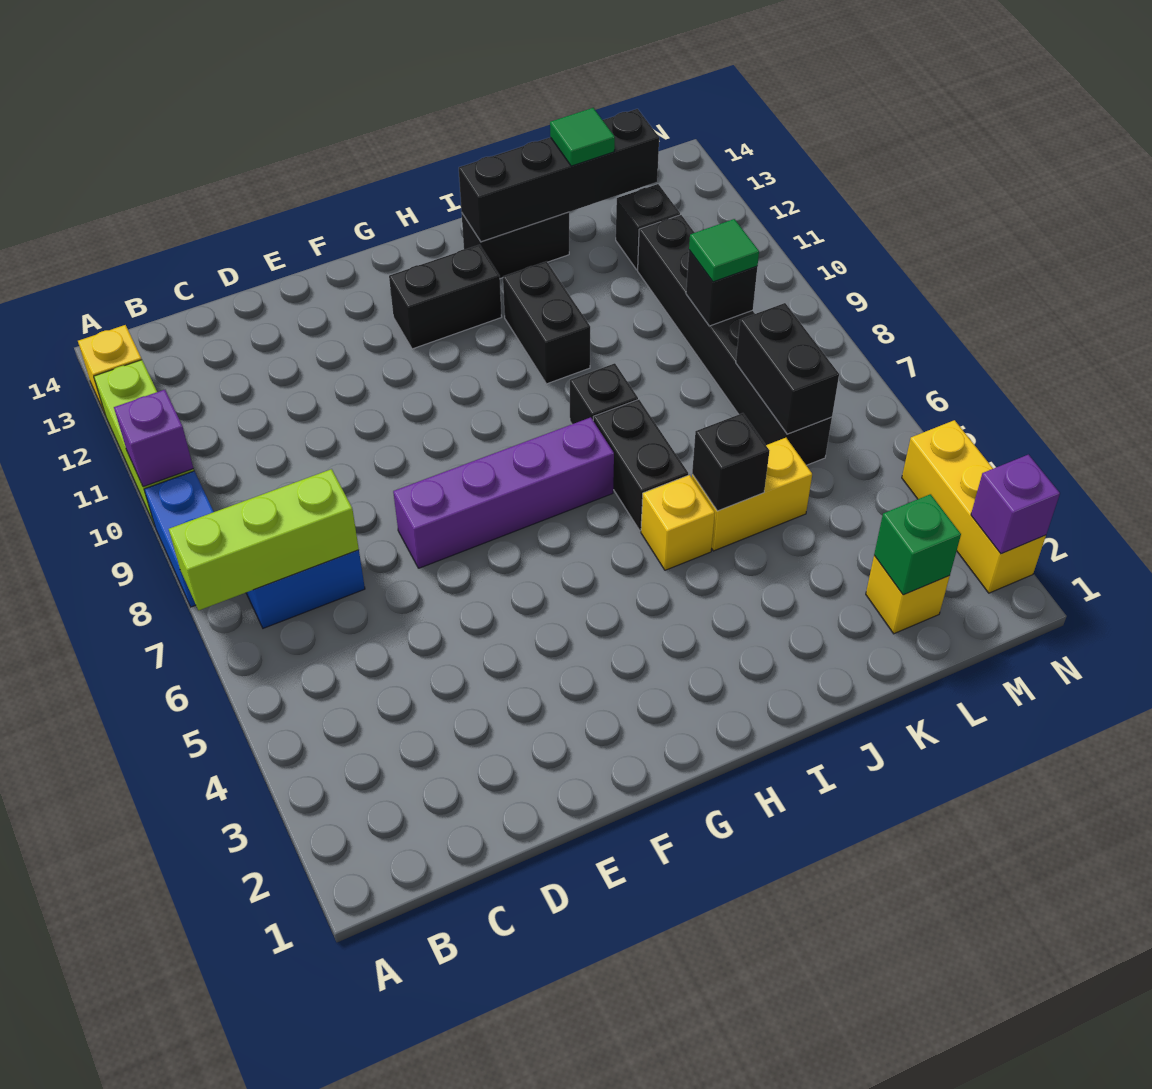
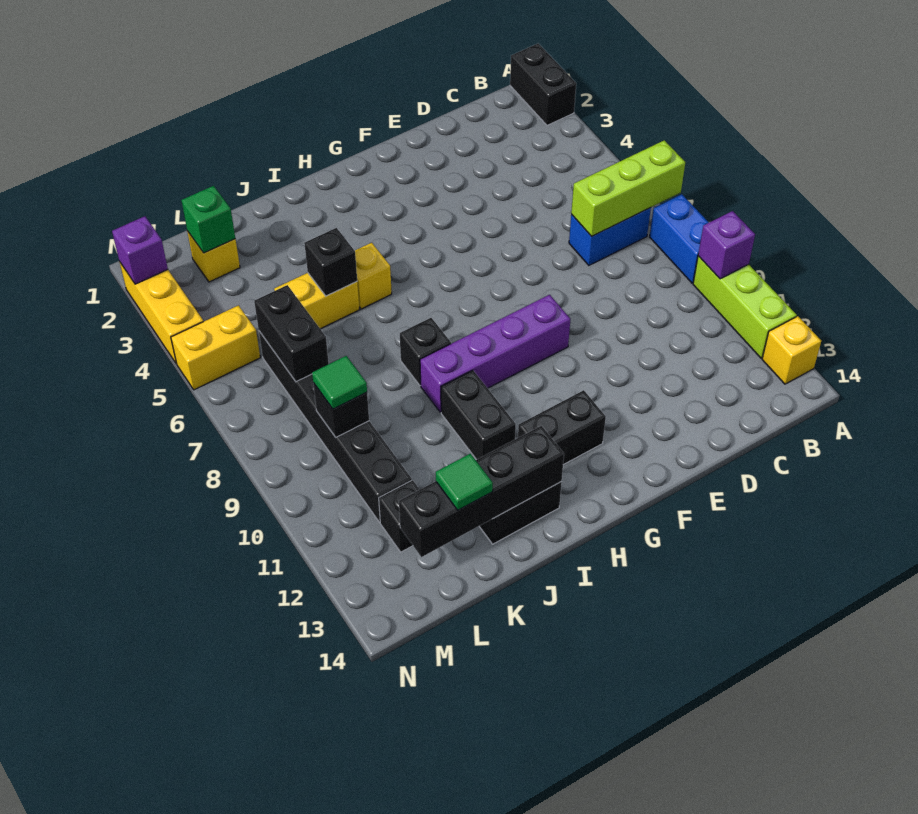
purple brick E7:H7 level 1 -> purple brick F9:I9 level 1
black brick I6:I7 level 1 -> black brick A1:A2 level 1
none -> yellow brick M5:N5 level 1

